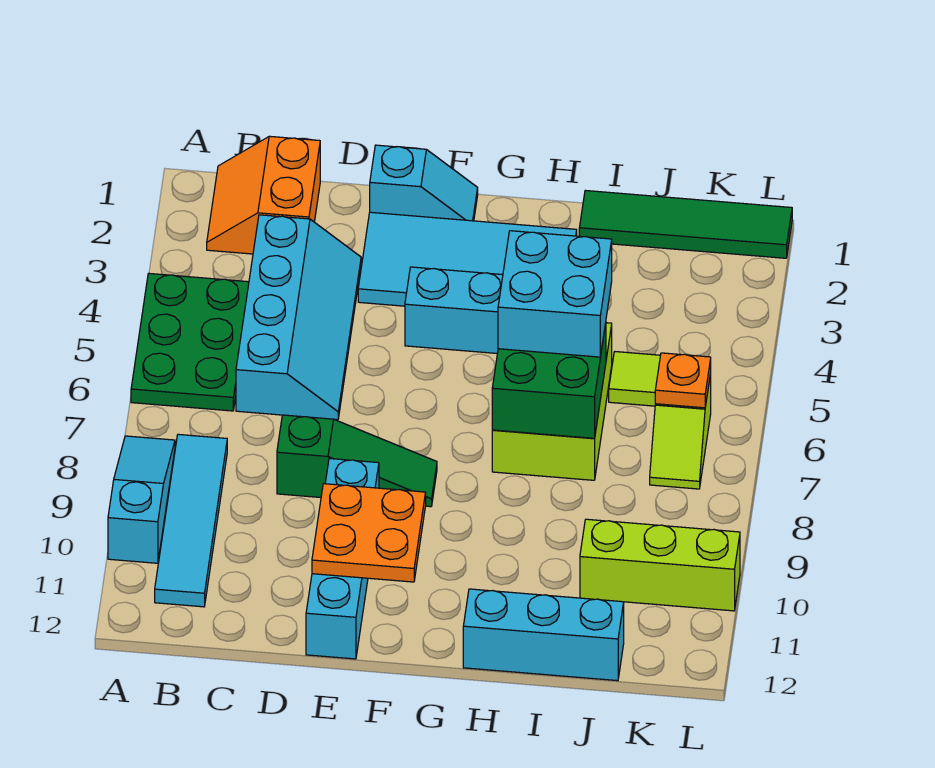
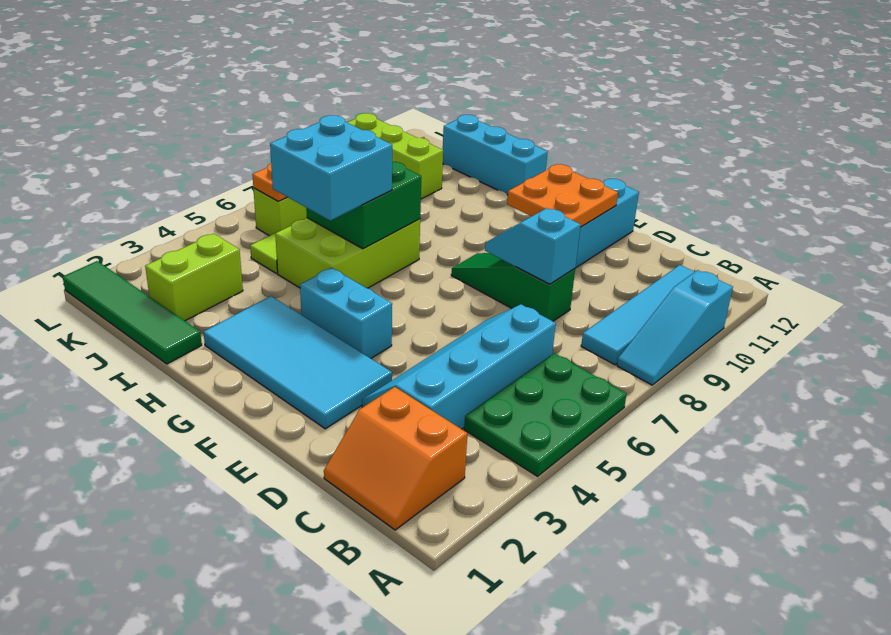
orange slope B1:C2 level 1 top C -> orange slope B1:C2 level 1 top 2
cyan slope E1:F1 level 1 top E -> cyan slope D8:E8 level 2 top D
none -> lime brick J2:J3 level 1

